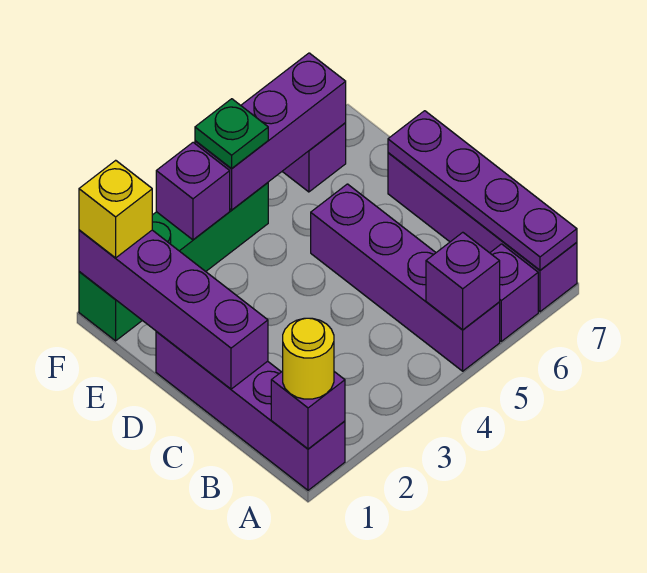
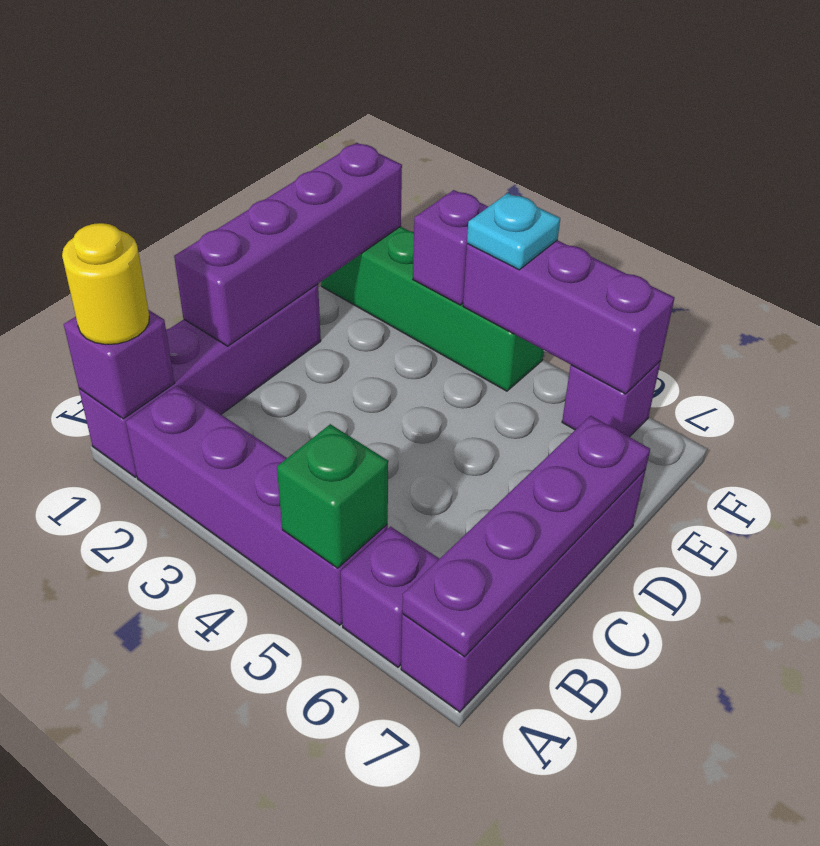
purple brick A5:D5 level 1 -> purple brick A2:A5 level 1
purple brick A5 level 2 -> green brick A5 level 2
yellow brick F1 level 3 -> none
green plate F4 level 3 -> cyan plate F4 level 3

